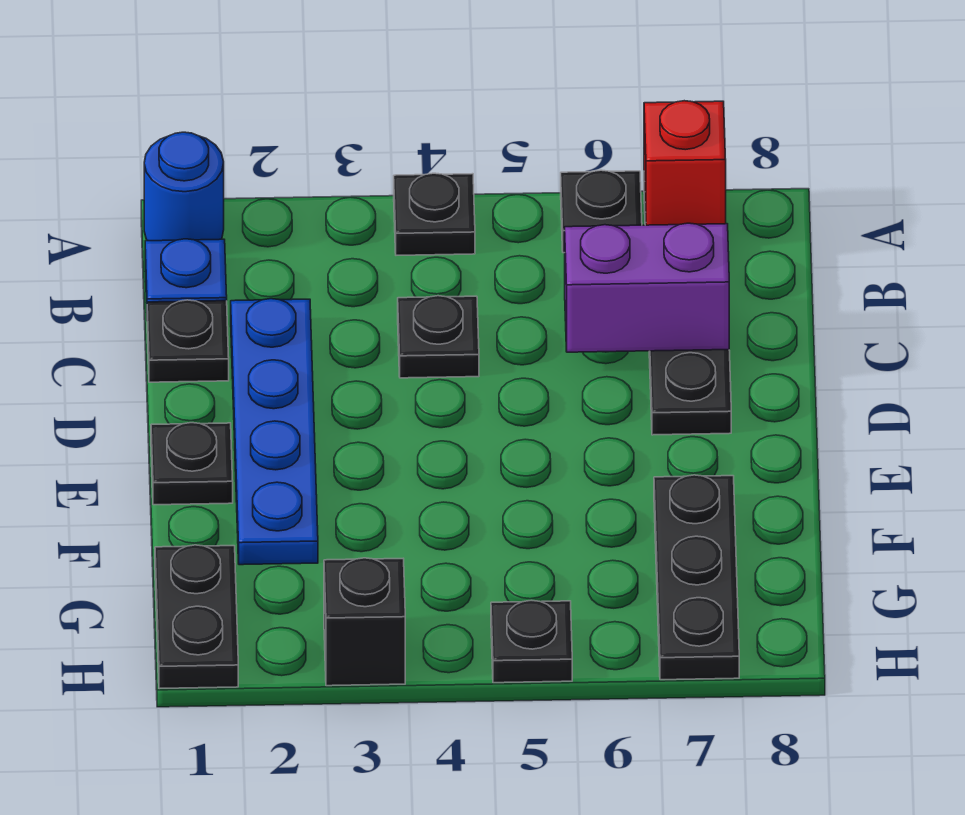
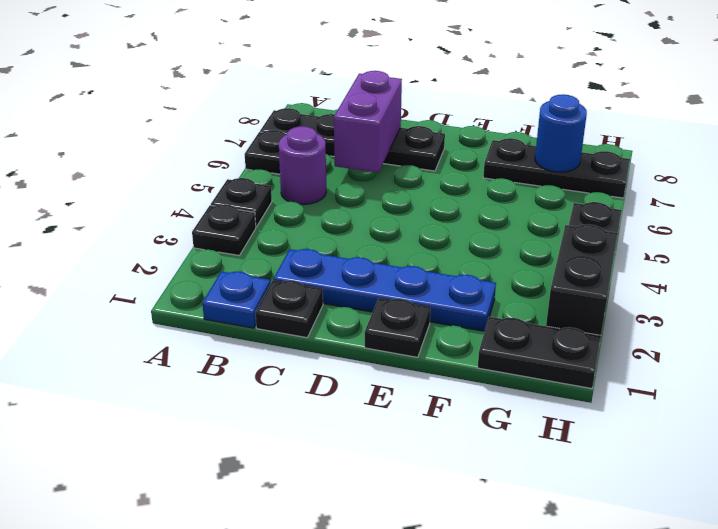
blue round brick A1 level 1 -> blue round brick G7 level 2
red brick A7 level 2 -> none
none -> purple round brick B5 level 1
black plate C4 level 1 -> black plate A3 level 1
black brick H3 level 1 -> black brick H2:H3 level 1

